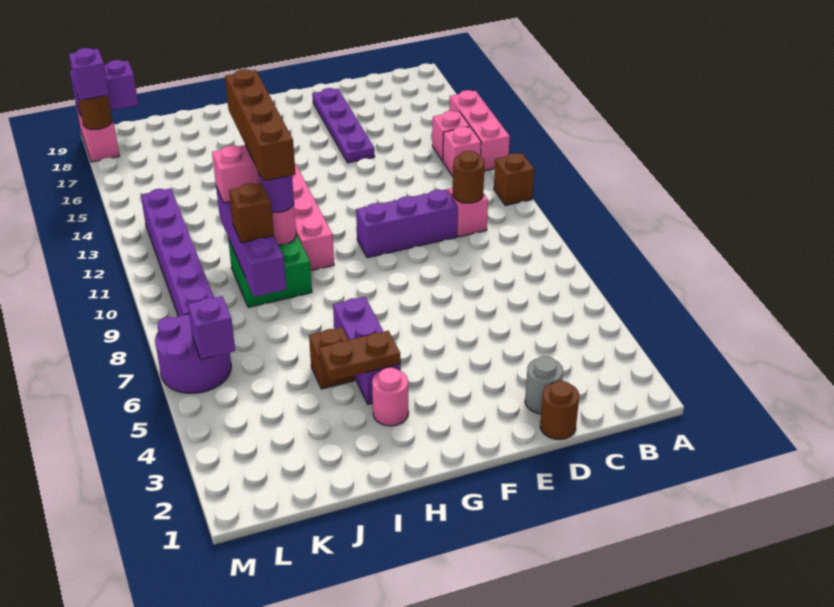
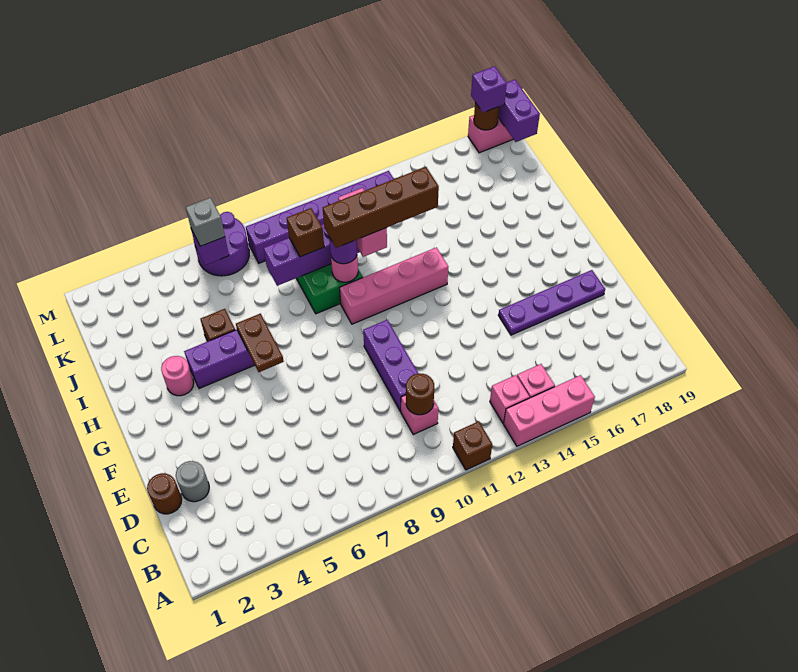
brown plate H4:I4 level 2 -> brown plate G6:H6 level 2
none -> grey brick L6 level 3

